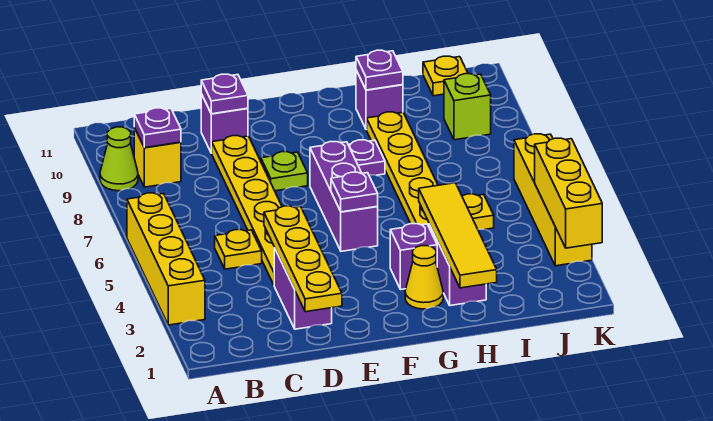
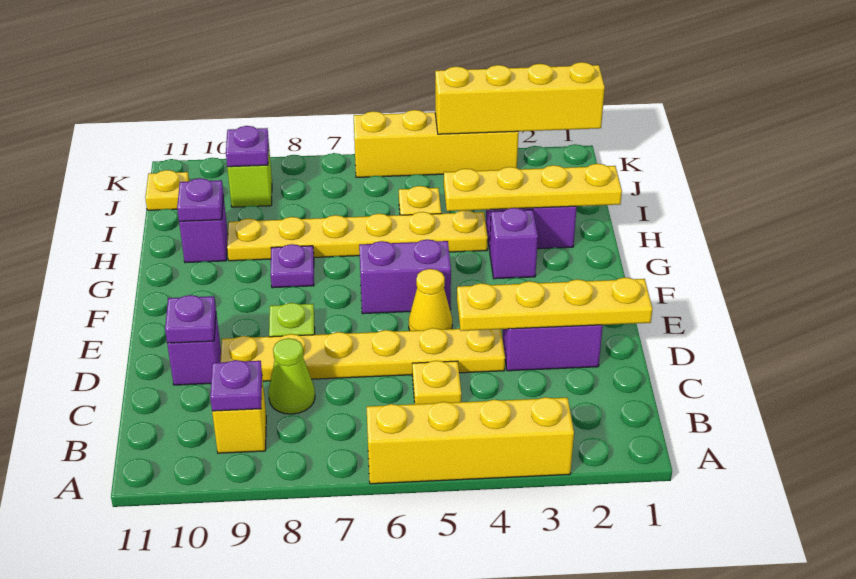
lime cone A9 level 1 -> lime cone C8 level 1
purple brick F5:F7 level 1 -> purple brick F5:F6 level 1
purple plate F5 level 2 -> purple plate J9 level 2
yellow cone G2 level 1 -> yellow cone E5 level 1
yellow tile H1:H4 level 2 -> yellow plate H1:H4 level 2
yellow brick K2:K4 level 2 -> yellow brick K1:K4 level 2

